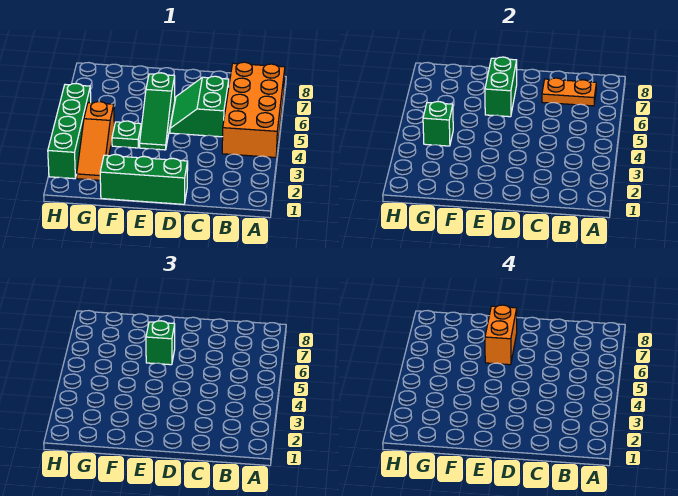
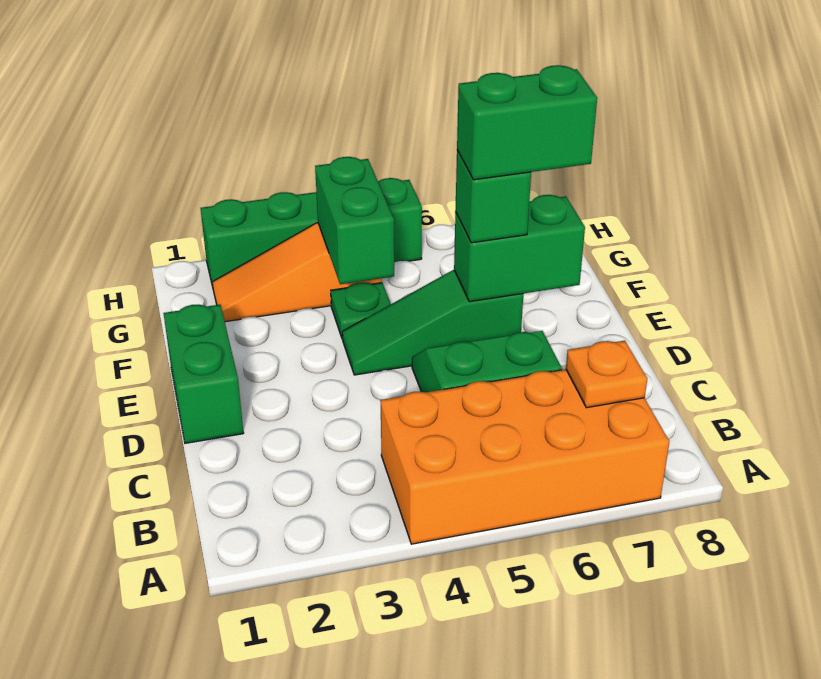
orange plate B7:C7 level 2 -> orange plate B7 level 2
green brick D1:F1 level 1 -> green brick D1:E1 level 1
orange brick E6:E7 level 4 -> green brick E6:E7 level 4
green brick G4 level 2 -> green brick F4:G4 level 2

